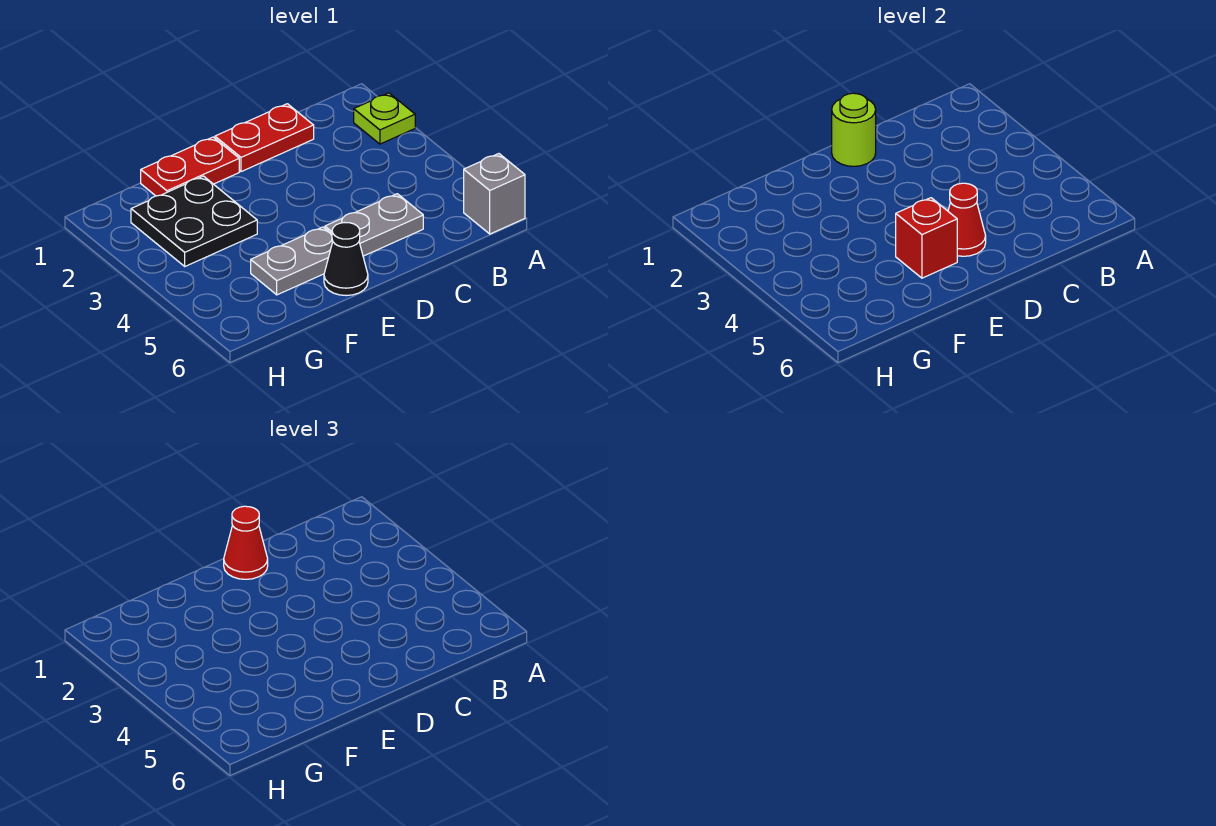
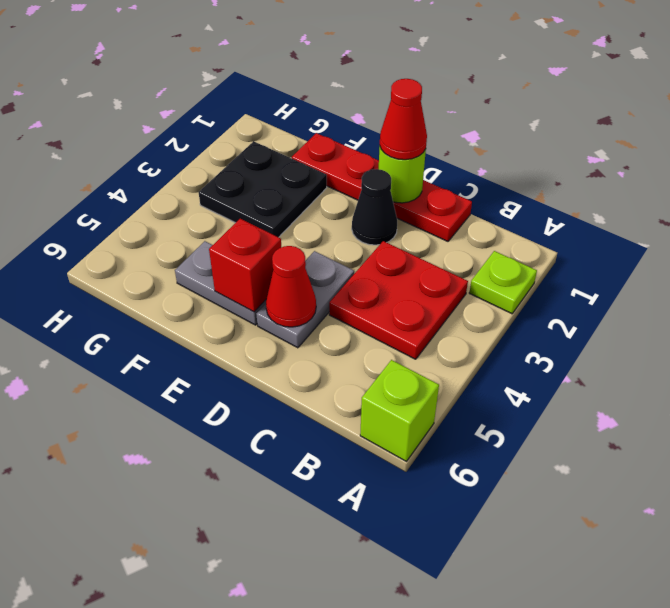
grey brick A6 level 1 -> lime brick A6 level 1
none -> red plate B3:C4 level 1
grey plate C5:D5 level 1 -> grey plate D4:D5 level 1
black cone E6 level 1 -> black cone D2 level 1

